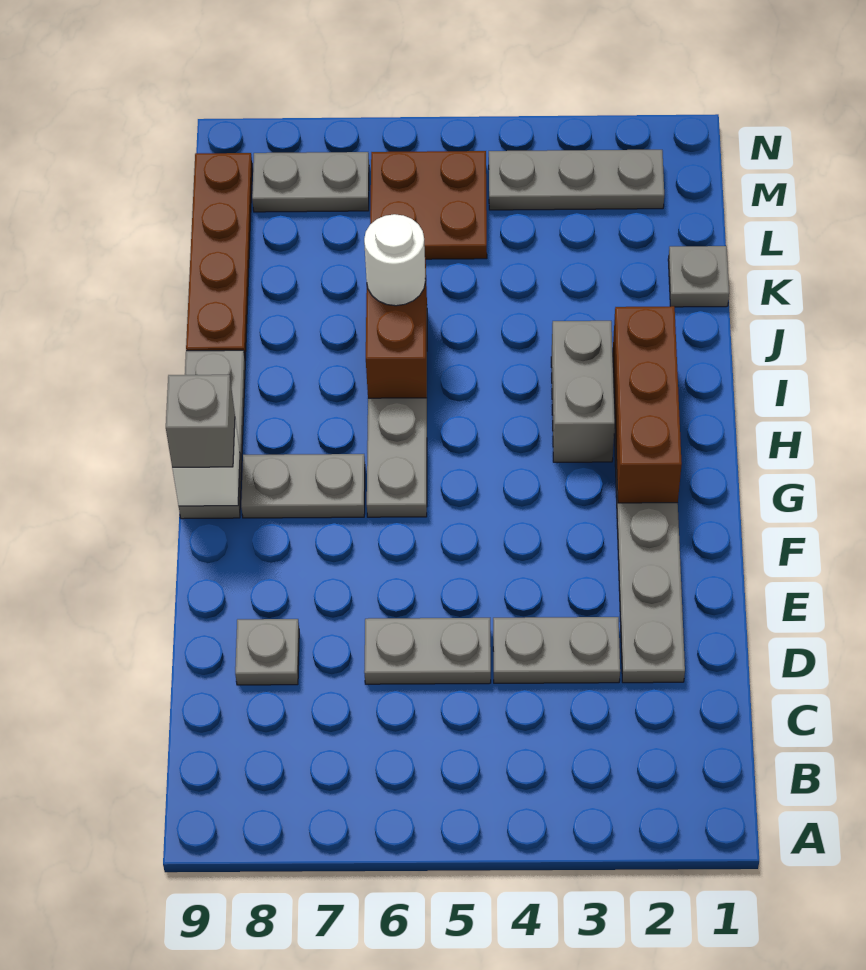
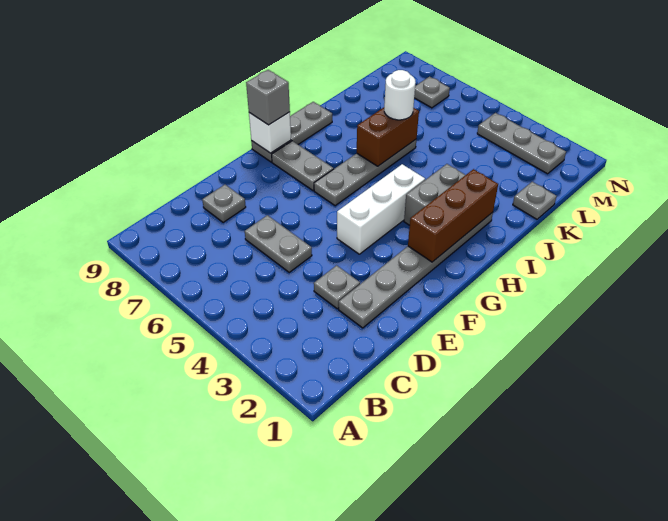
grey plate D3:D4 level 1 -> grey plate D3 level 1
none -> white brick F4:H4 level 1
brown plate J9:M9 level 1 -> none
brown plate L5:M6 level 1 -> none
grey plate M7:M8 level 1 -> grey plate M7 level 1

